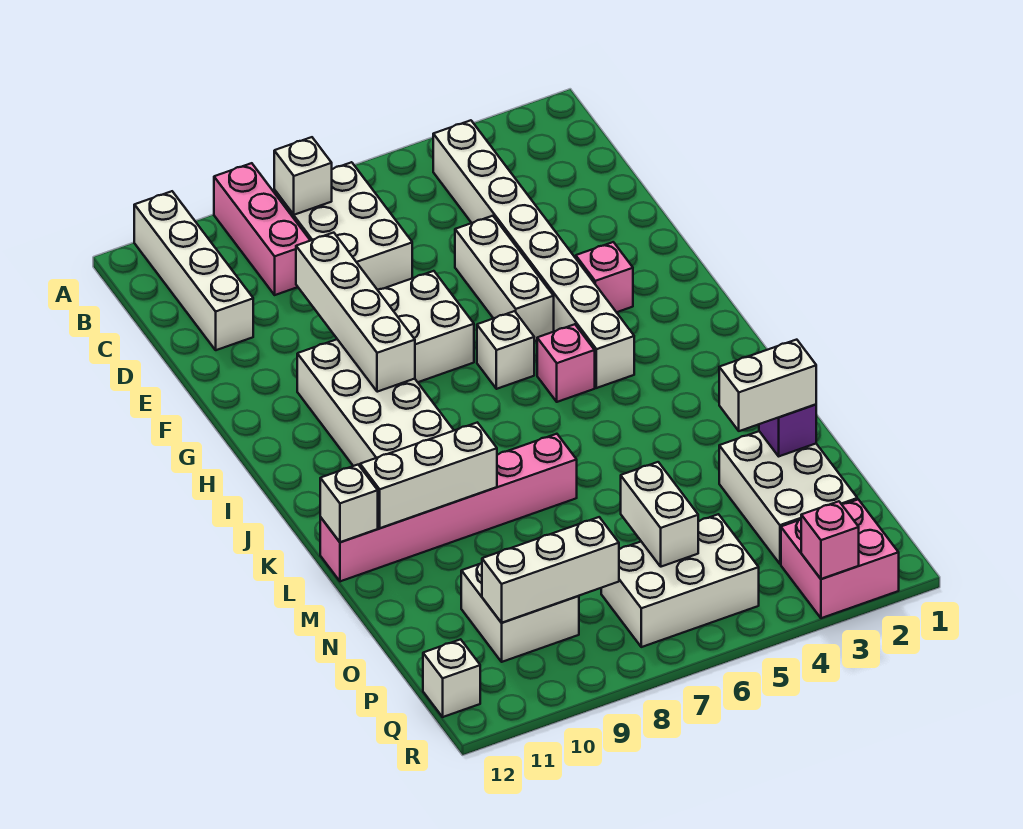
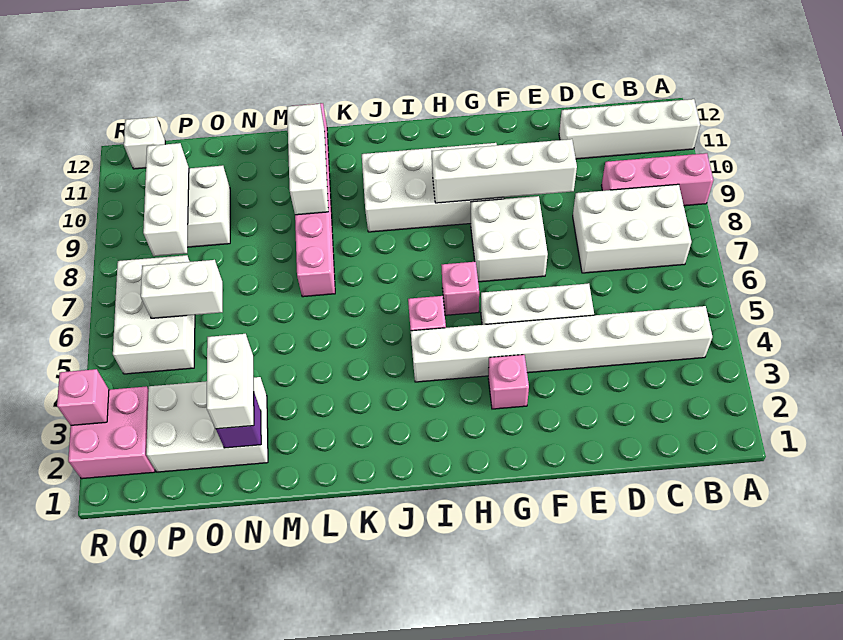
white brick B8 level 2 -> none
white brick H6 level 1 -> pink brick H6 level 1
white brick L12 level 2 -> none

